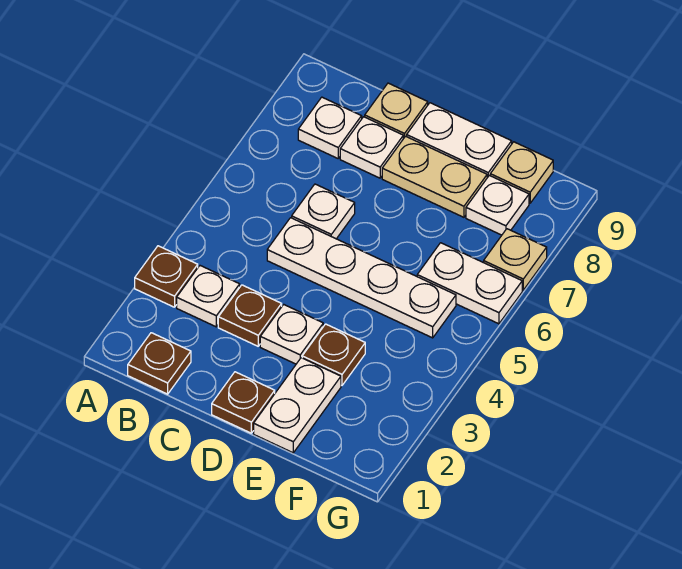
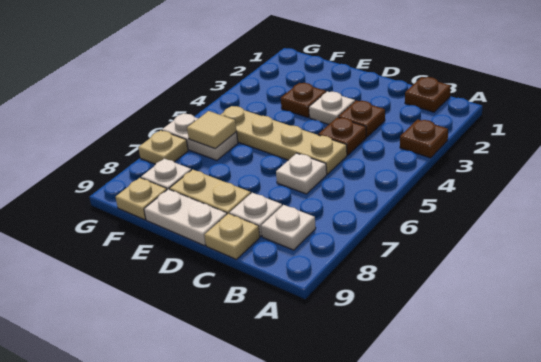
white plate B3 level 1 -> none
white plate C5:F5 level 1 -> tan plate C5:F5 level 1
brown plate D1 level 1 -> brown plate C4 level 1
white plate E1:E2 level 1 -> none
none -> tan tile F6 level 2

